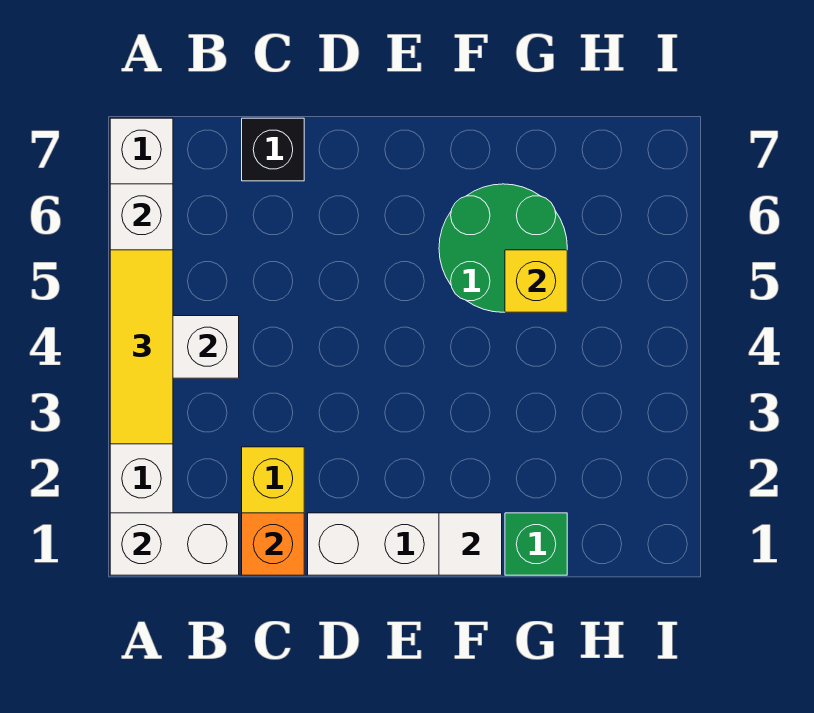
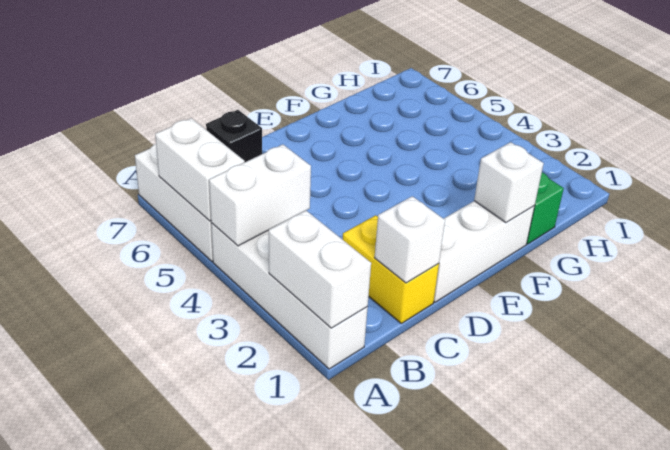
white brick A1:B1 level 2 -> white brick A1:A2 level 2
yellow tile A3:A5 level 3 -> none
orange brick C1 level 2 -> white brick C1 level 2
white tile F1 level 2 -> white brick F1 level 2
green round brick F5:G6 level 1 -> none
yellow brick G5 level 2 -> none

